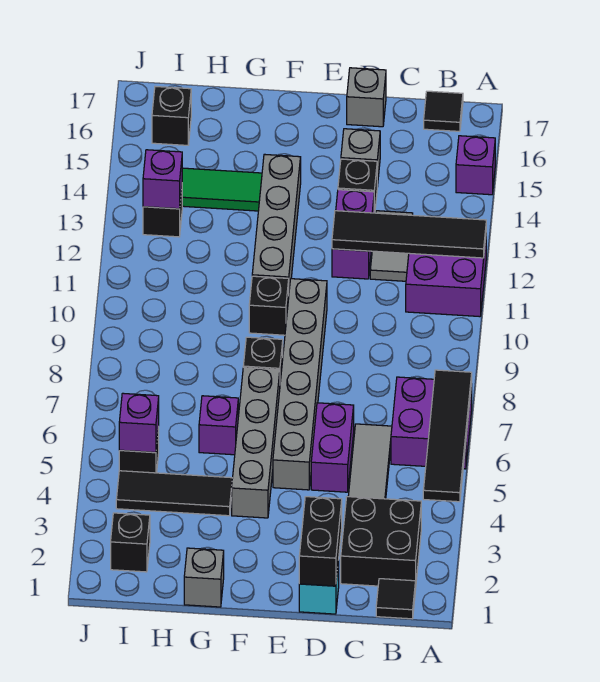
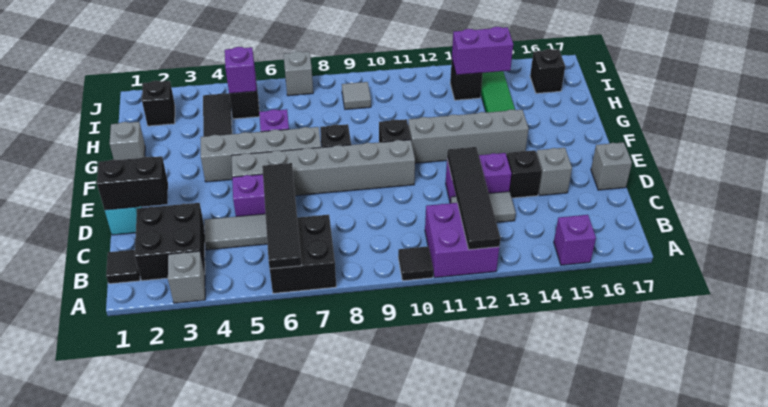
none -> grey brick A3 level 1
black tile A4:A7 level 2 -> black tile A6:D6 level 2
purple brick A6:B7 level 1 -> black brick A6:B7 level 1
black tile B17 level 1 -> black tile A10 level 1
none -> grey tile I9 level 1
purple brick I13 level 2 -> purple brick I13:I14 level 2
none -> grey brick J7 level 1

